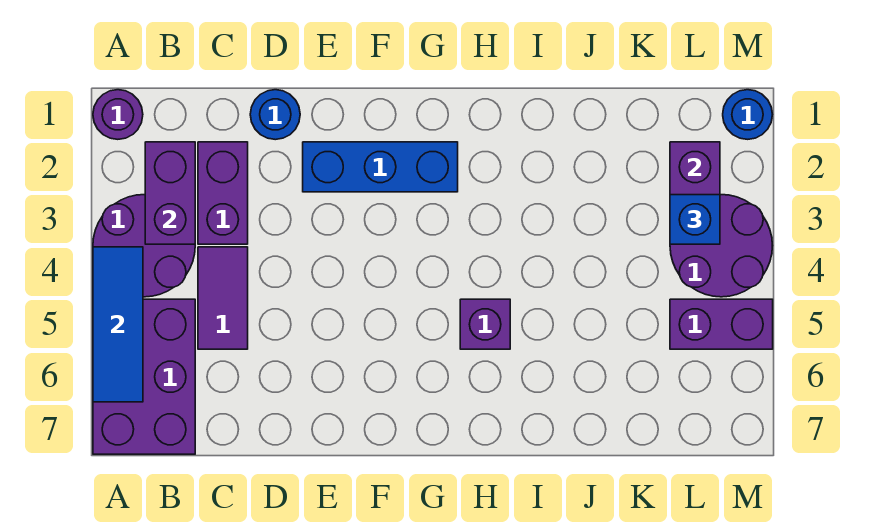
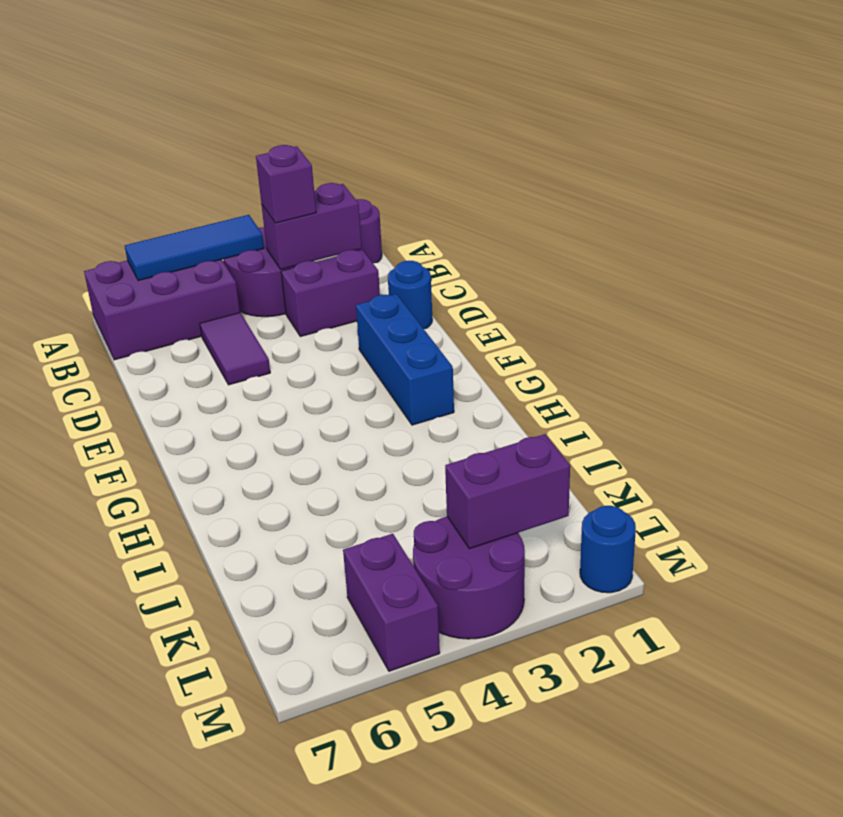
purple tile C4:C5 level 1 -> purple tile C5:D5 level 1
purple brick H5 level 1 -> purple brick B3 level 3
blue brick L3 level 3 -> none

